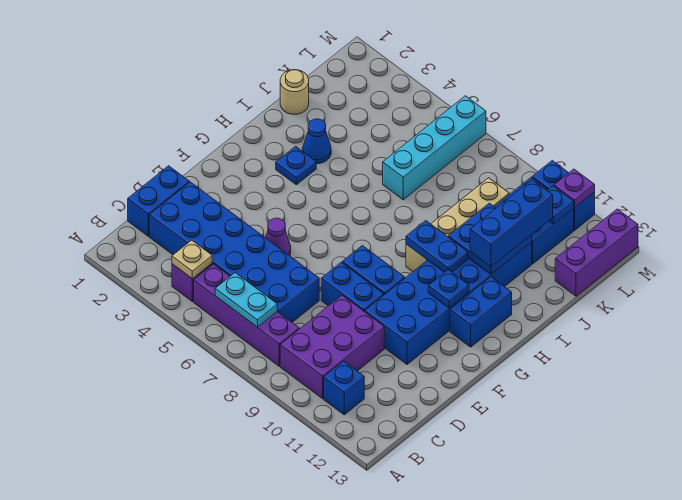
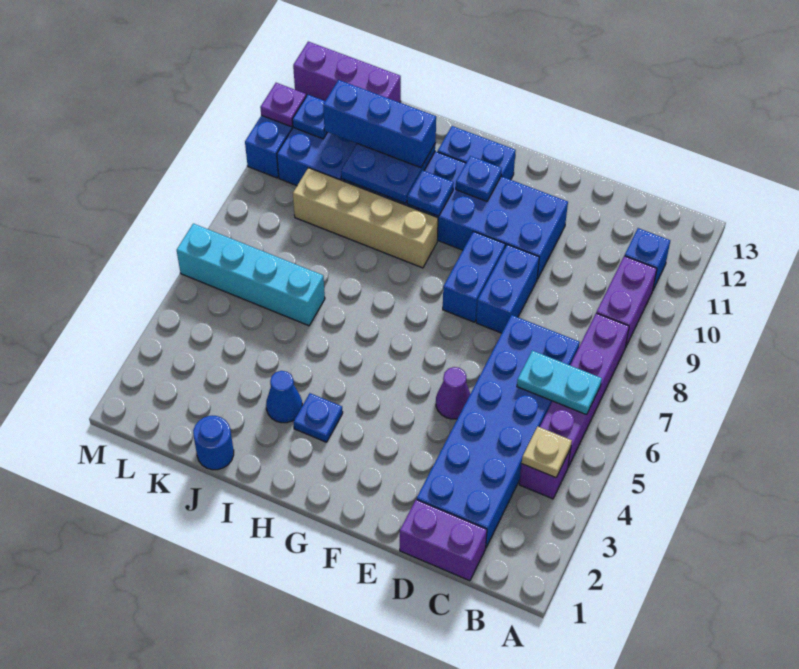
cyan plate B6:B7 level 2 -> cyan plate B6:C6 level 2
purple brick B9:D10 level 1 -> purple brick B9:B10 level 1
blue brick C1:D1 level 1 -> purple brick C1:D1 level 1
blue plate H9:H10 level 2 -> blue plate H10 level 2
tan round brick J1 level 1 -> blue round brick J1 level 1

